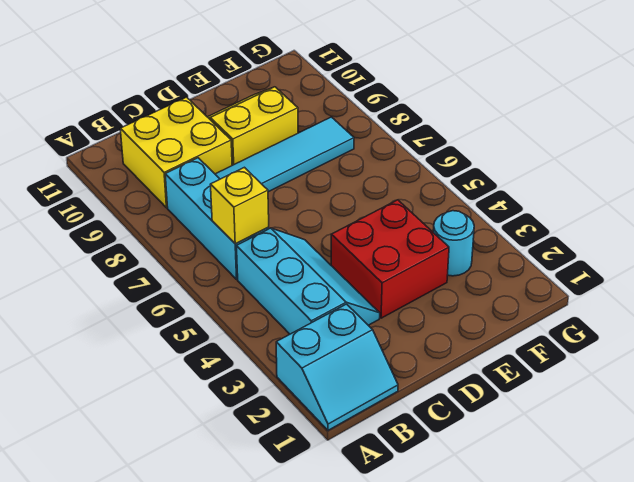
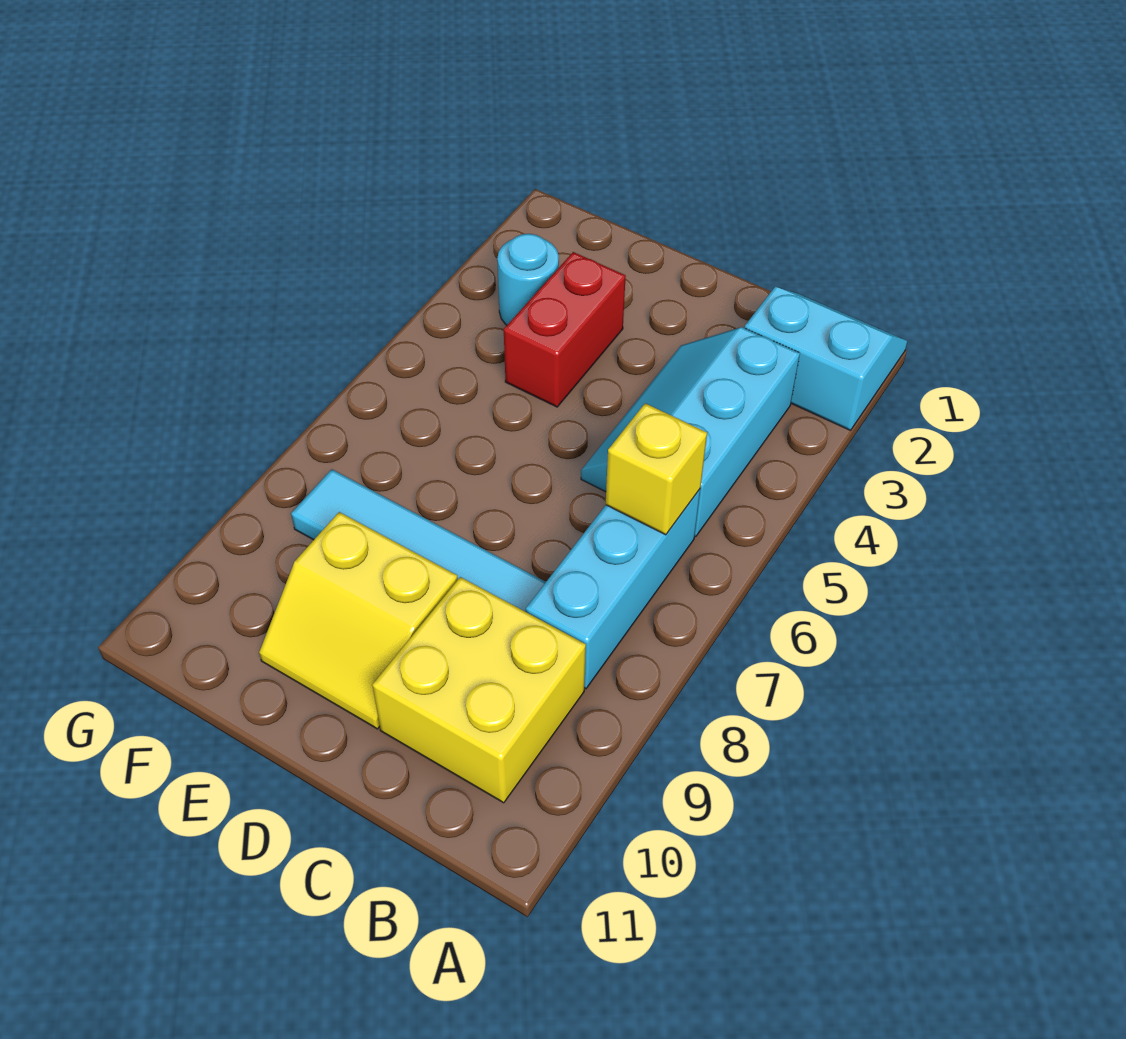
red brick D3:E4 level 1 -> red brick E3:E4 level 1

